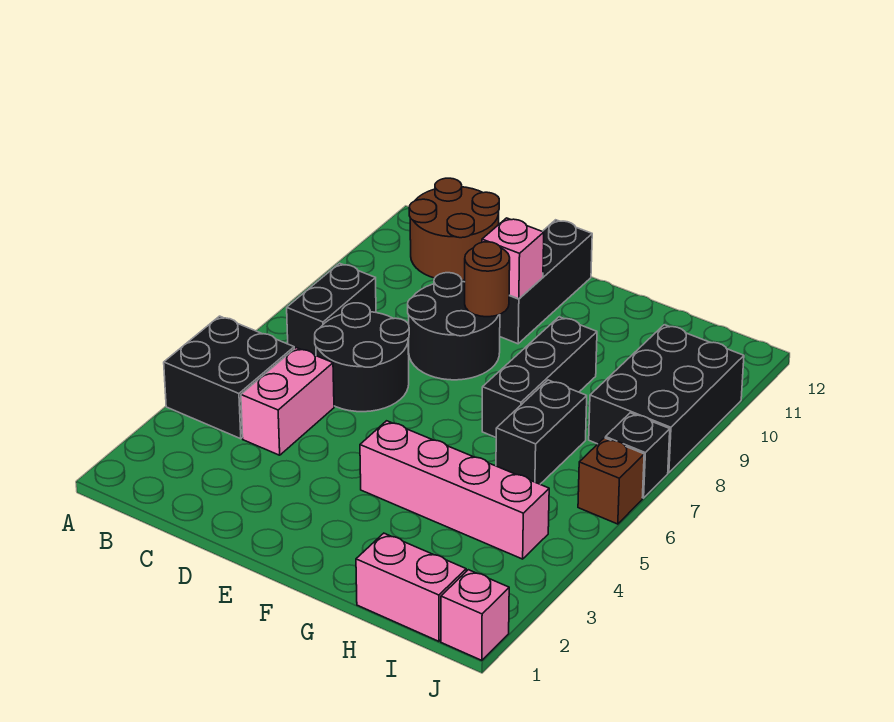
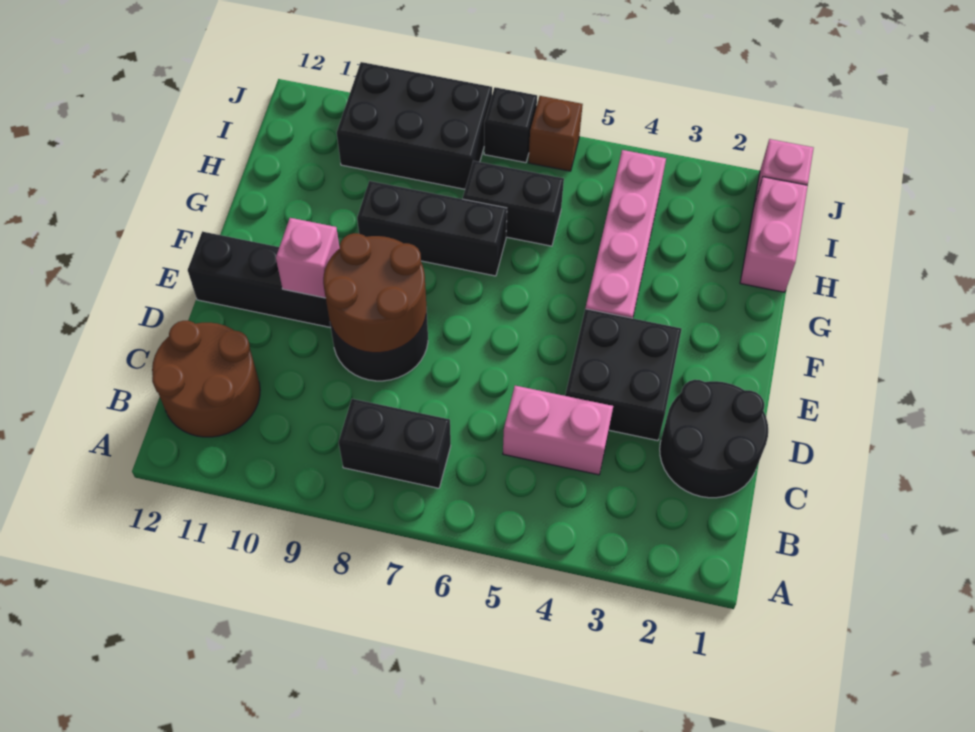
black brick A4:B5 level 1 -> black brick D3:E4 level 1
black round brick C6:D7 level 1 -> black round brick C1:D2 level 1
brown round brick E9 level 2 -> brown round brick D8:E9 level 2

